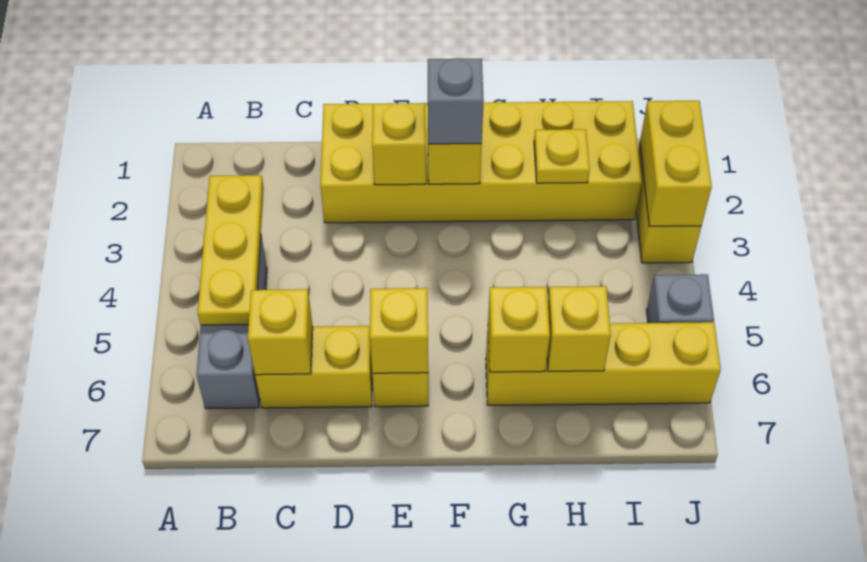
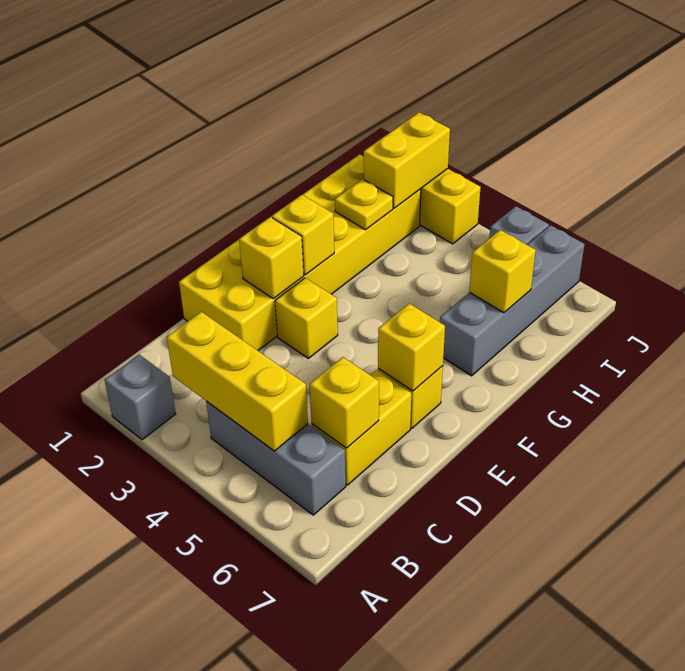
yellow plate B3:B5 level 2 -> yellow brick B3:B5 level 2
grey brick F2 level 3 -> grey brick A2 level 1
yellow brick G6:J6 level 1 -> grey brick G6:J6 level 1
yellow brick G6 level 2 -> yellow brick E3 level 1
yellow brick J2:J3 level 2 -> yellow brick I2:J2 level 2

